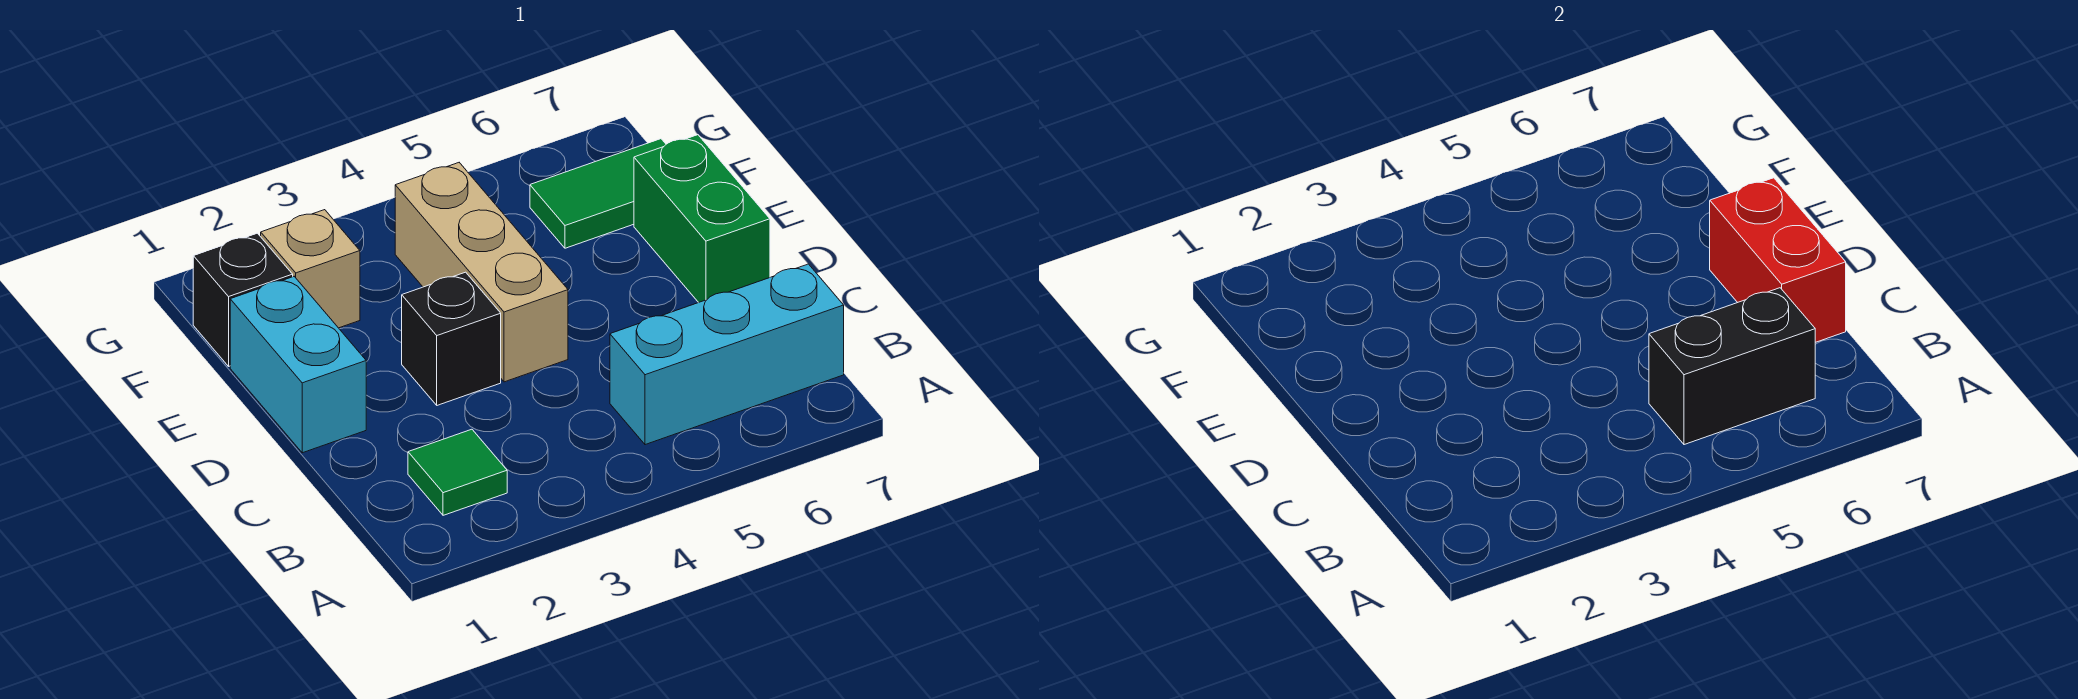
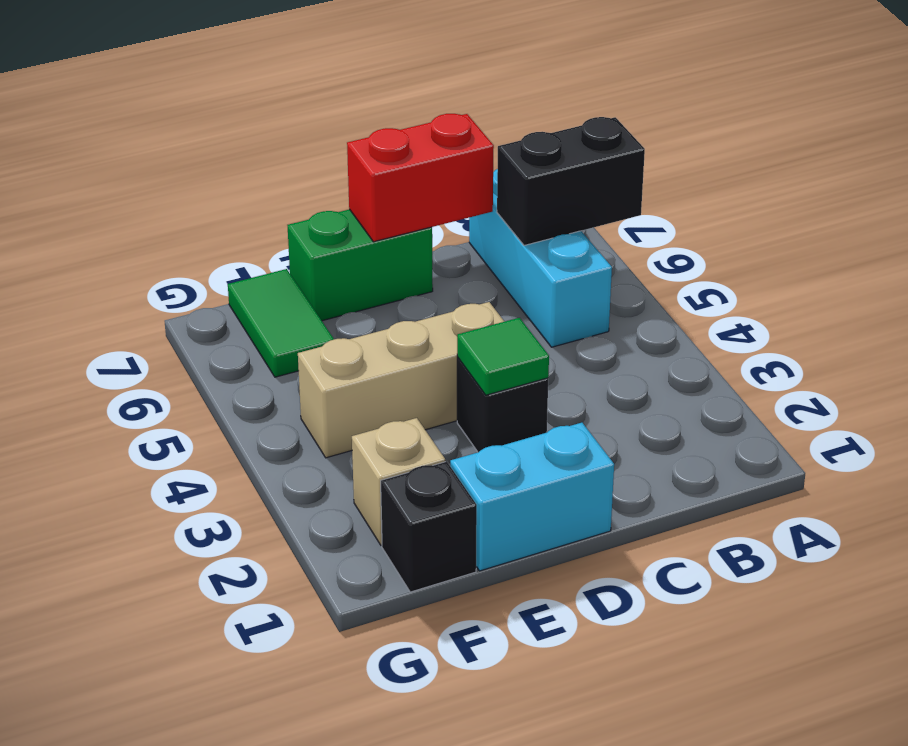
green tile B2 level 1 -> green tile D3 level 2
black brick B5:B6 level 2 -> black brick A6:B6 level 2

